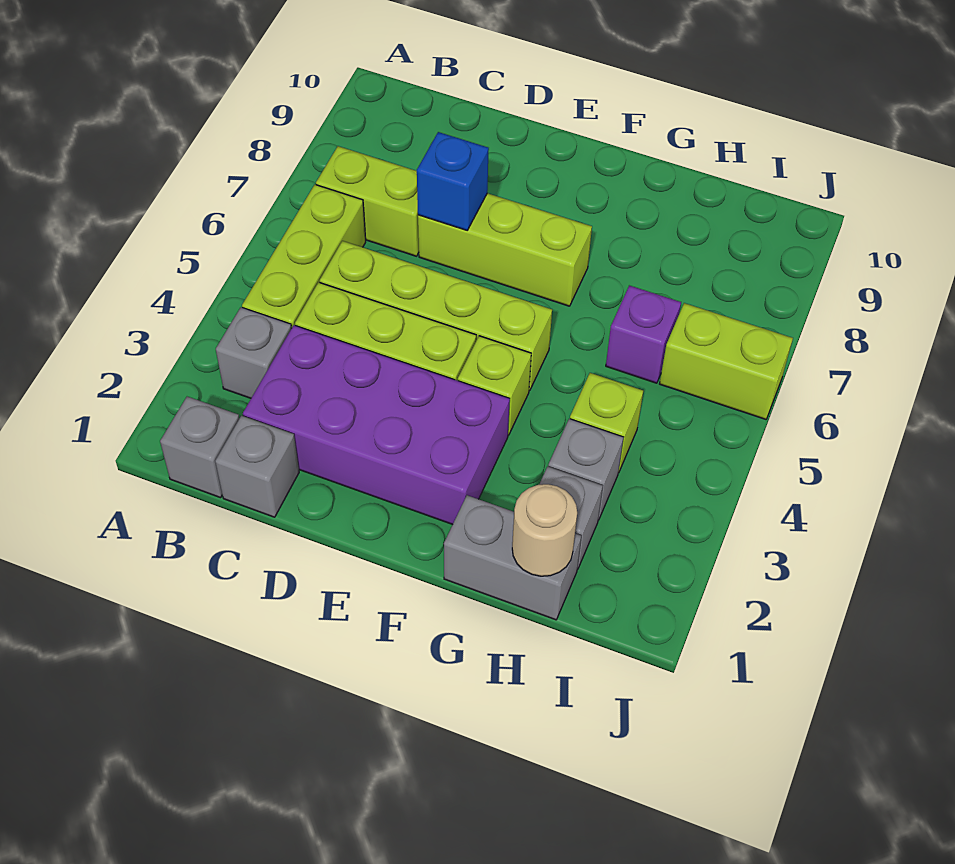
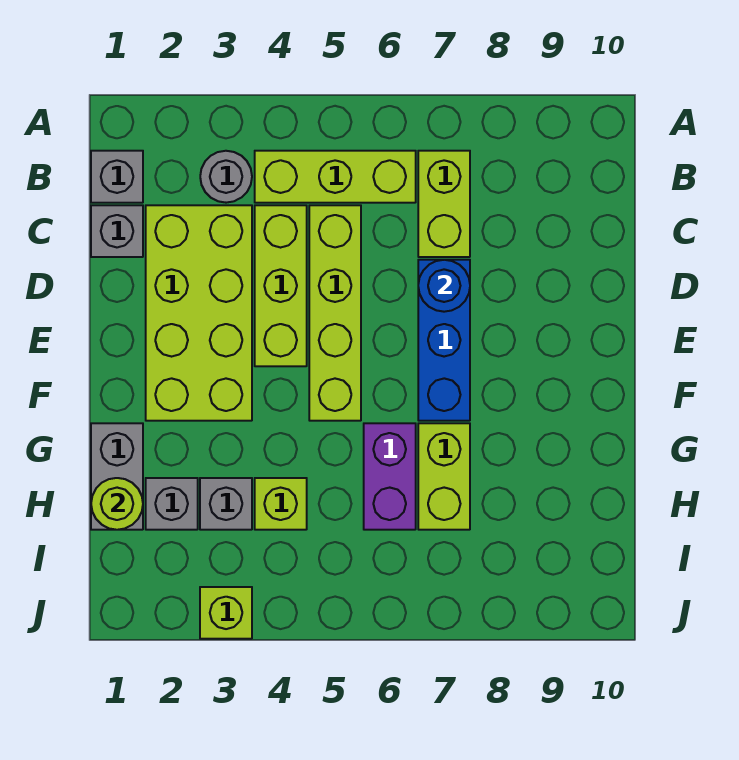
grey brick B3 level 1 -> grey round brick B3 level 1
purple brick C2:F3 level 1 -> lime brick C2:F3 level 1
lime brick D7:F7 level 1 -> blue brick D7:F7 level 1
blue brick D7 level 2 -> blue round brick D7 level 2
lime brick F4 level 1 -> lime brick J3 level 1
tan round brick H1 level 2 -> lime round brick H1 level 2
purple brick H6 level 1 -> purple brick G6:H6 level 1
lime brick I6:J6 level 1 -> lime brick G7:H7 level 1

